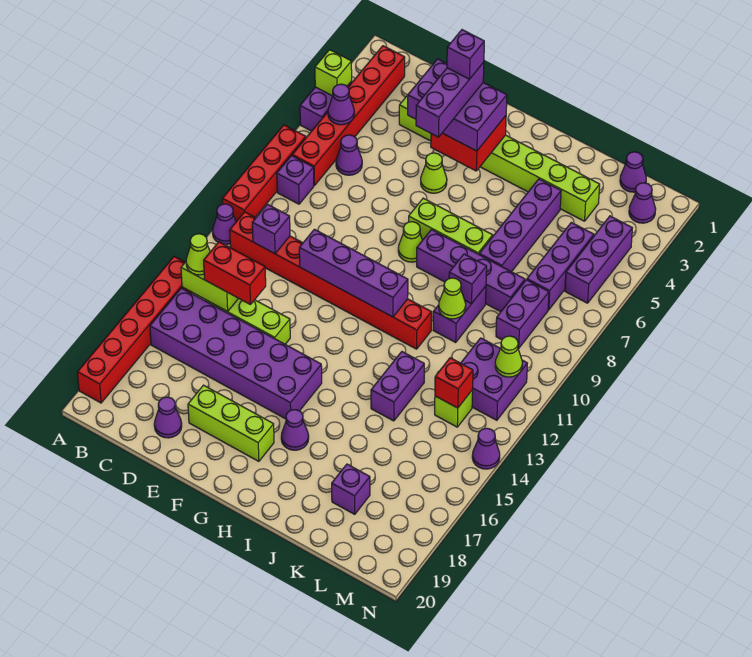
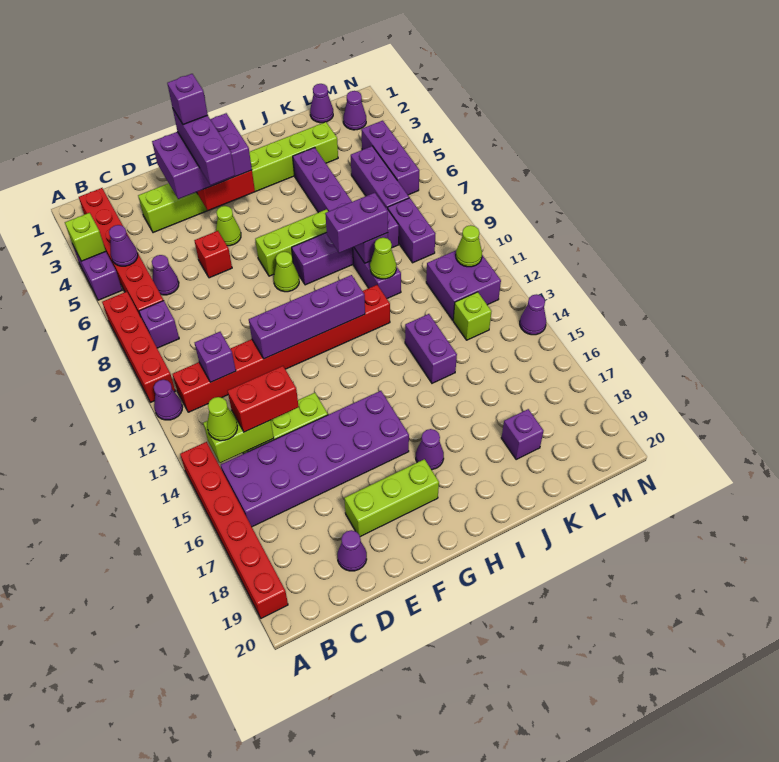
none -> purple brick I9:J9 level 3
red brick L13 level 2 -> red brick E6 level 1

